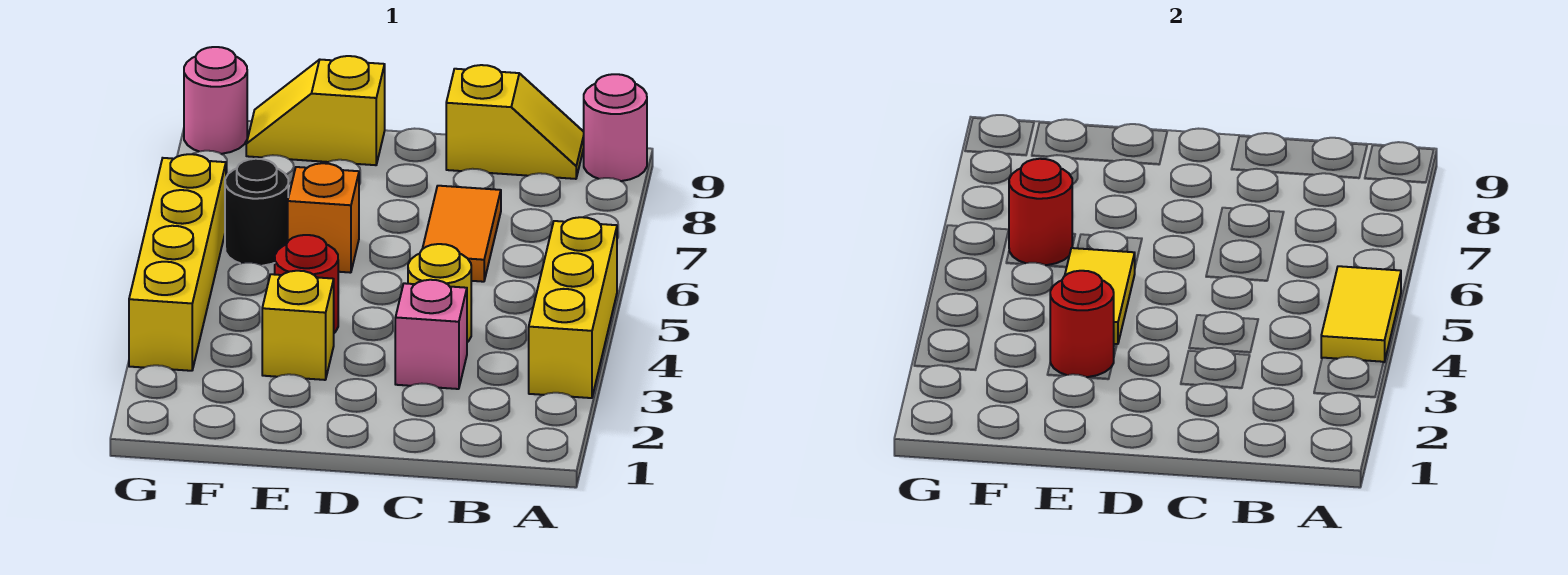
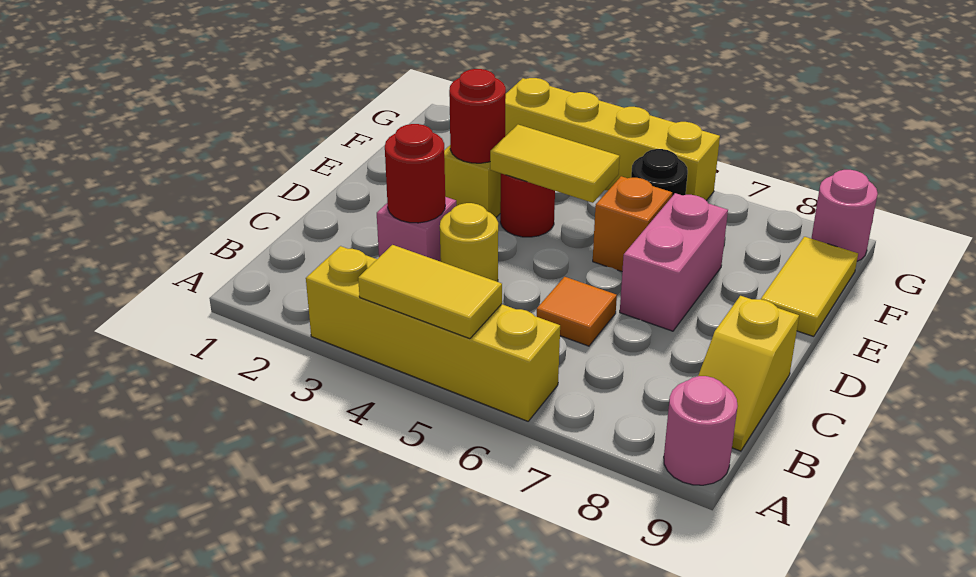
yellow brick A3:A5 level 1 -> yellow brick A3:A6 level 1
orange tile C6:C7 level 1 -> orange tile C6 level 1
none -> pink brick D7:E7 level 1
yellow slope E9:F9 level 1 top E -> yellow tile E9:F9 level 1
red round brick F6 level 2 -> red round brick C3 level 2

